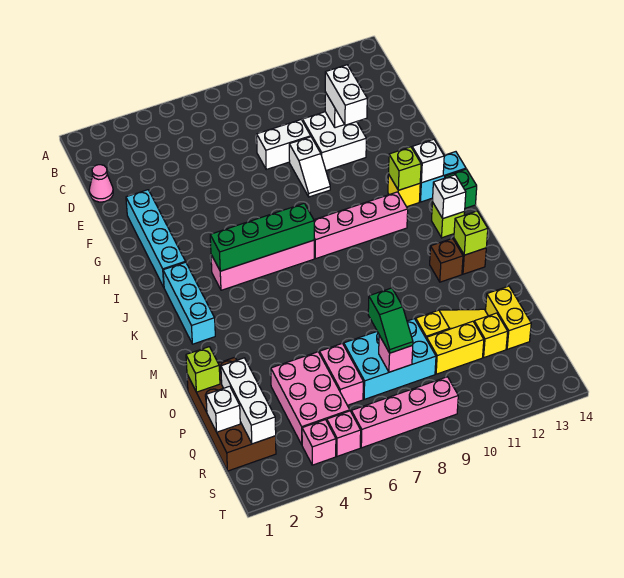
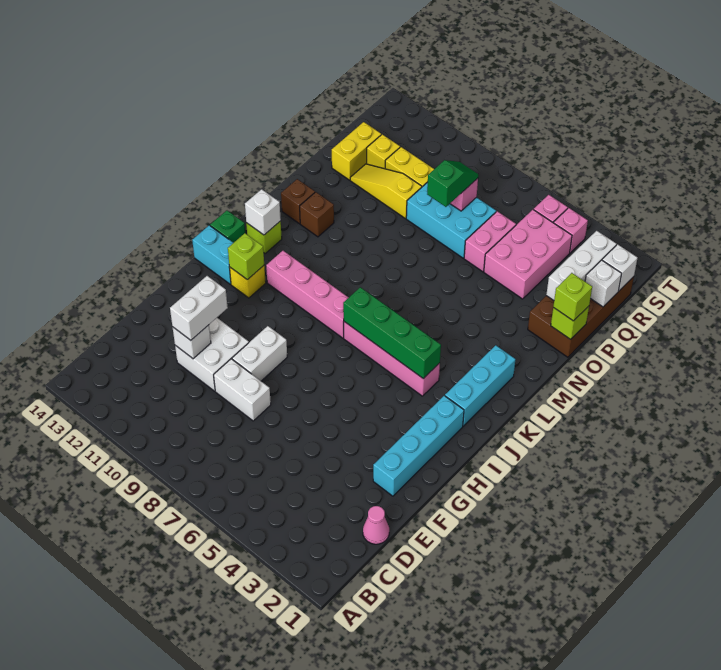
white slope F9:G9 level 1 top F -> white brick F9:G9 level 1
white brick I13 level 2 -> white brick R1 level 2
lime brick M13 level 2 -> lime brick O1 level 3
pink brick S6:S9 level 1 -> none

